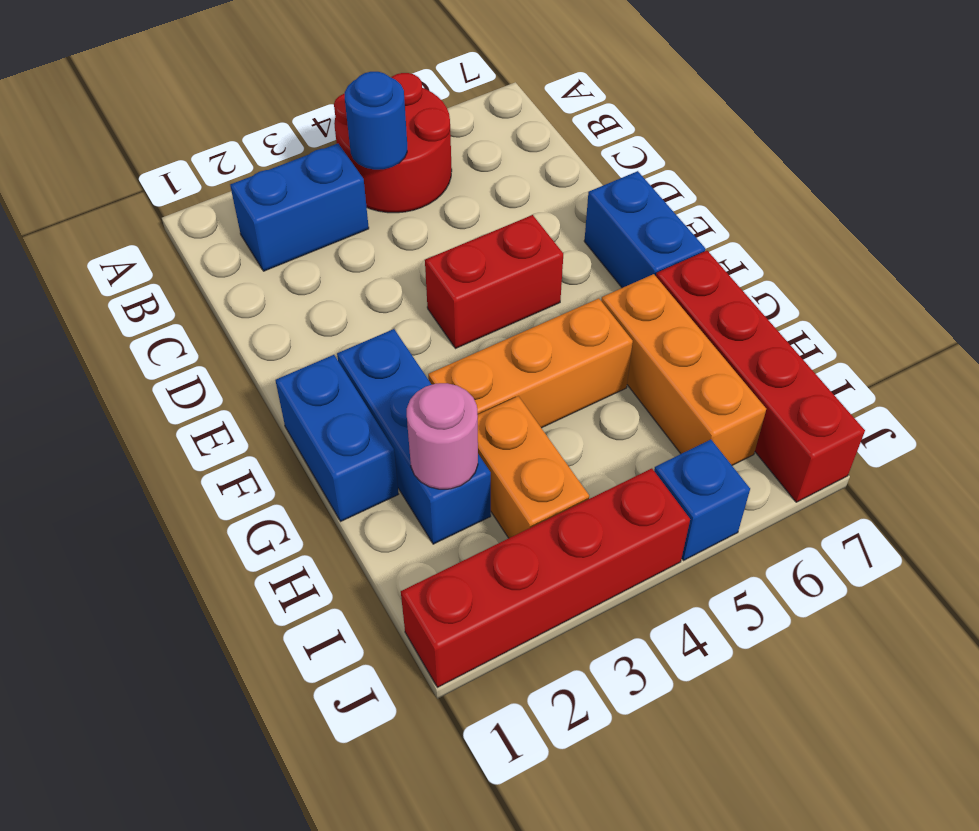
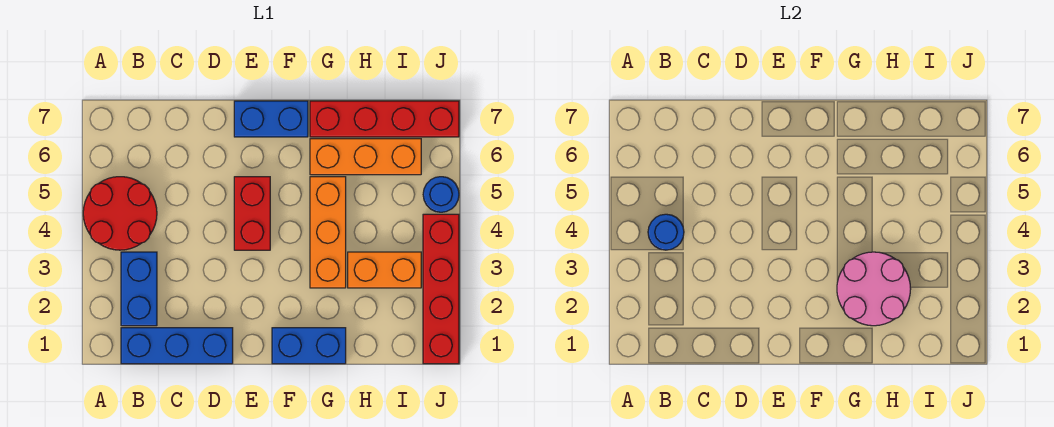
blue brick F2:H2 level 1 -> blue brick B1:D1 level 1
pink round brick H2 level 2 -> pink round brick G2:H3 level 2
blue brick J5 level 1 -> blue round brick J5 level 1

